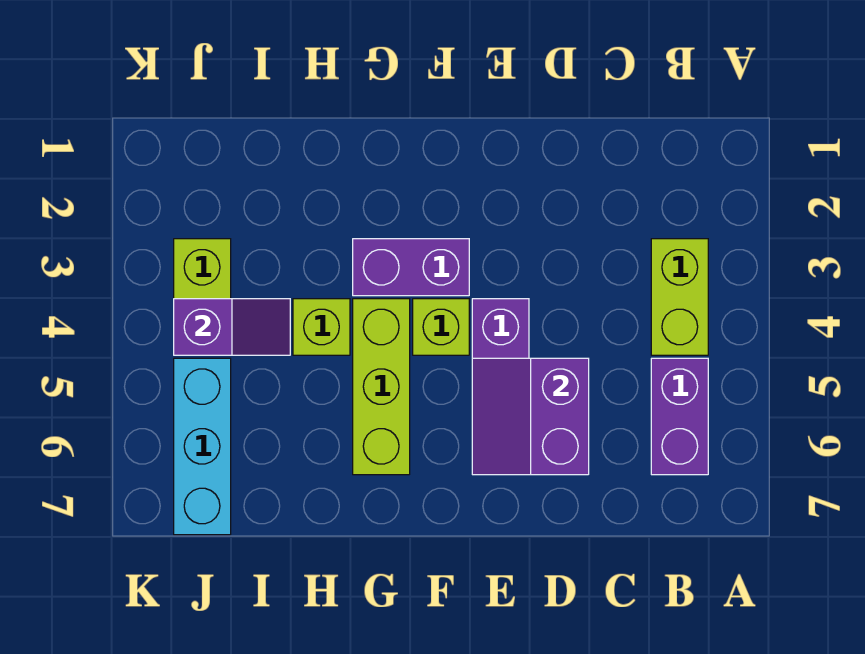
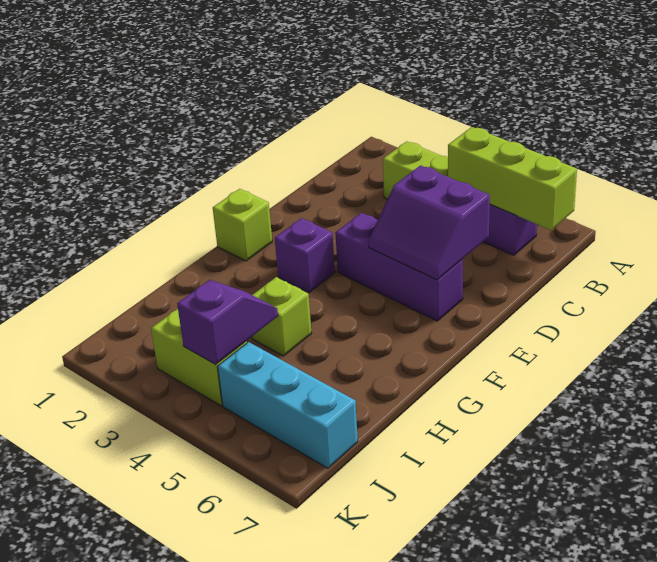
purple brick F3:G3 level 1 -> purple brick F3 level 1
lime brick F4 level 1 -> lime brick F1 level 1
lime brick G4:G6 level 1 -> lime brick B5:B7 level 2

